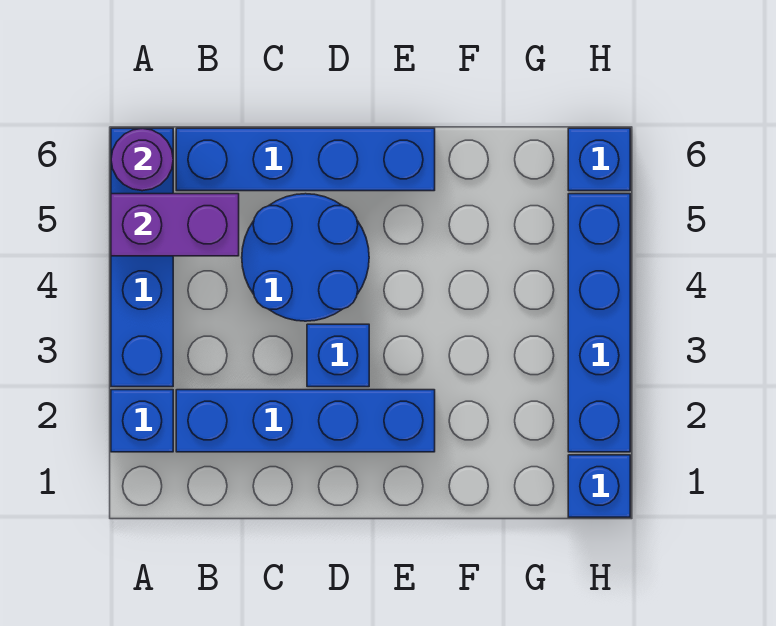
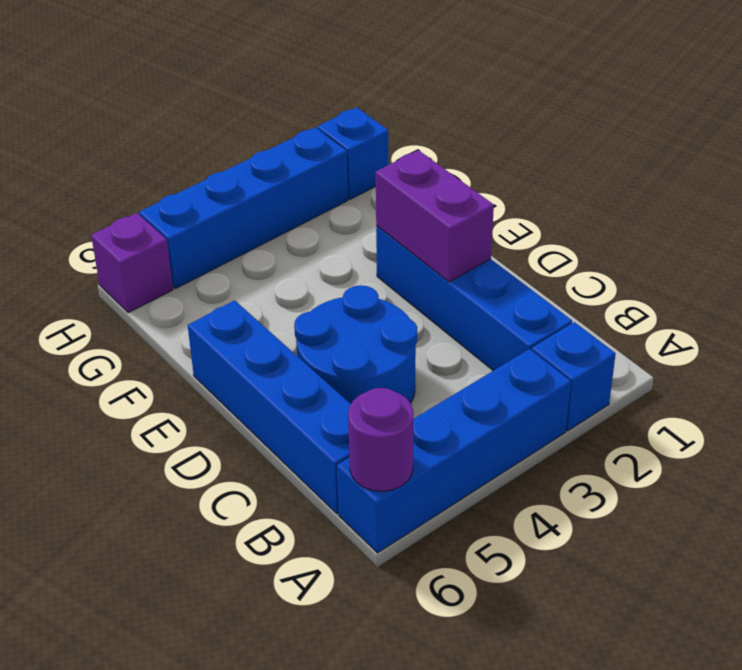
purple brick A5:B5 level 2 -> purple brick D2:E2 level 2
blue brick D3 level 1 -> none
blue brick H6 level 1 -> purple brick H6 level 1

